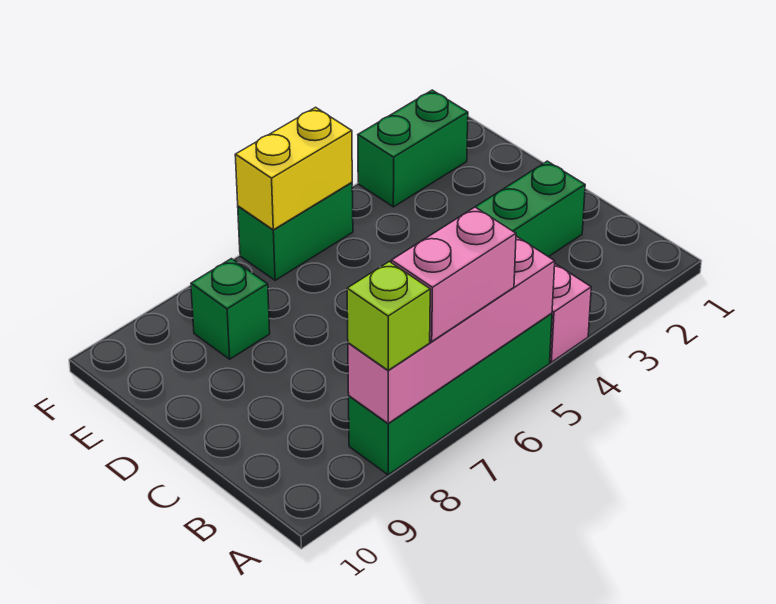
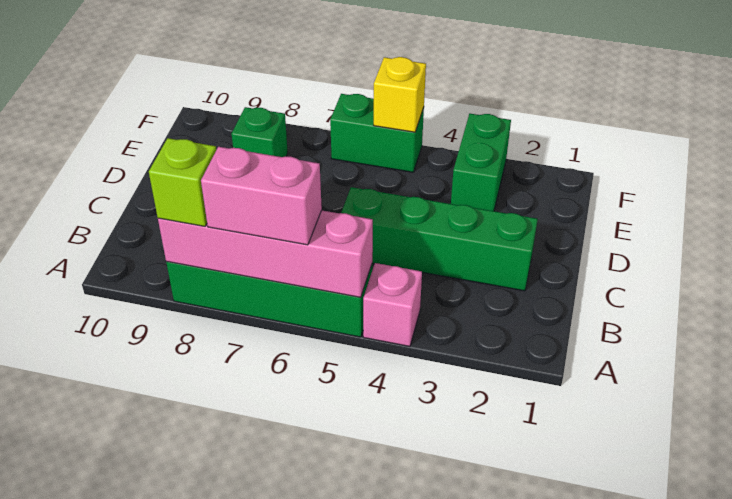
green brick F2:F3 level 1 -> green brick E3:F3 level 1
yellow brick F5:F6 level 2 -> yellow brick F5 level 2

